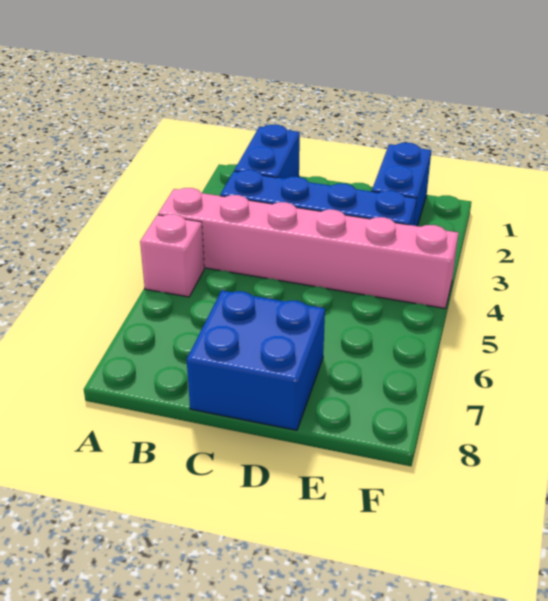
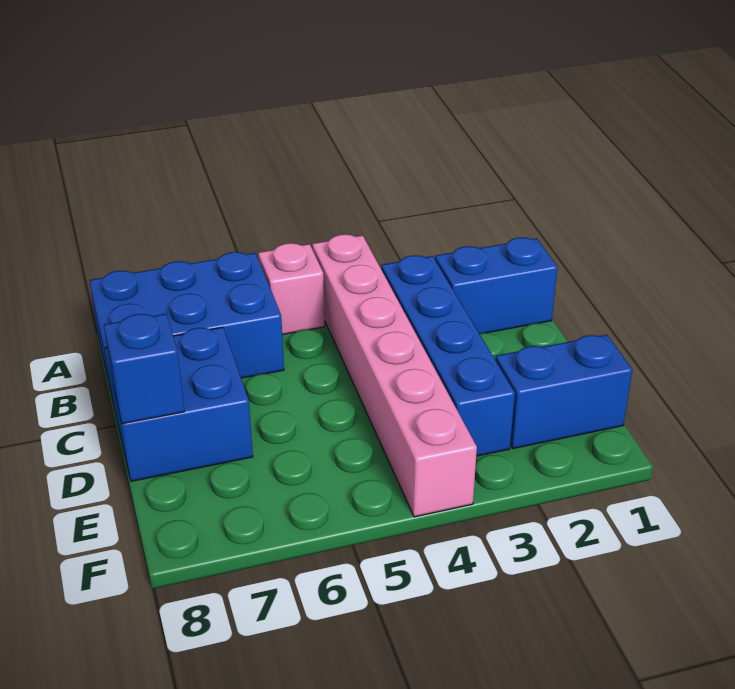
none -> blue brick A6:B8 level 1
none -> blue brick D8 level 2

